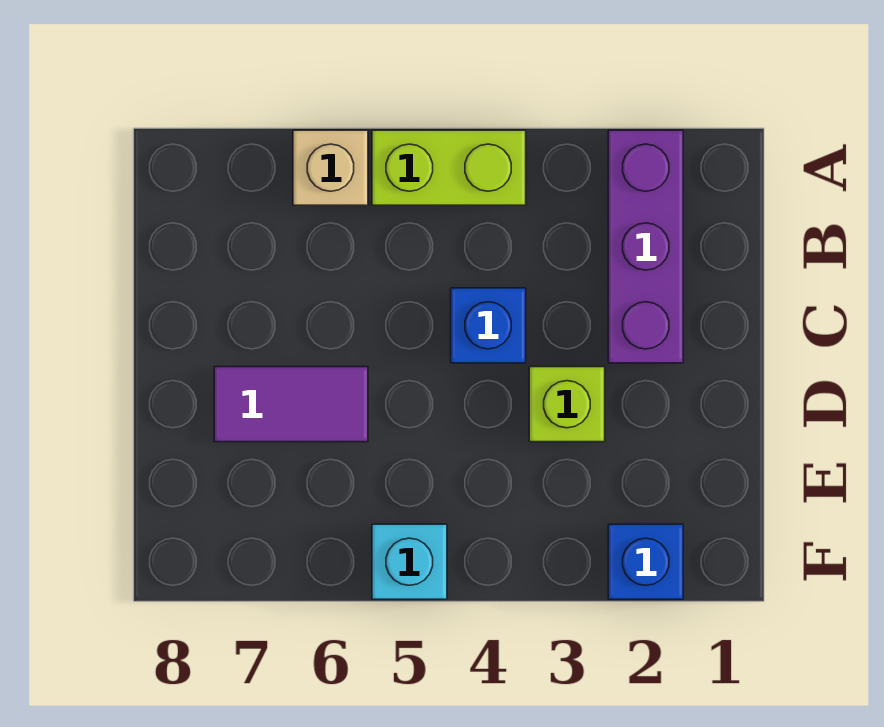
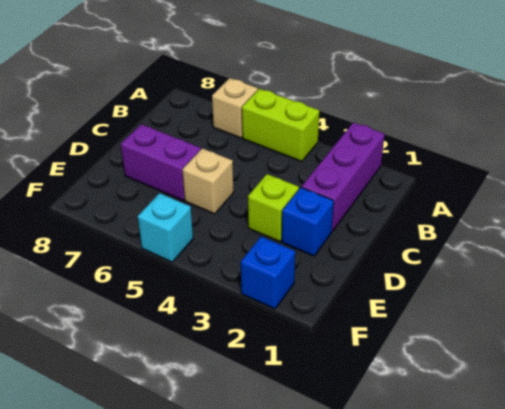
blue brick C4 level 1 -> blue brick D2 level 1
none -> tan brick D5 level 1
purple tile D6:D7 level 1 -> purple brick D6:D7 level 1

